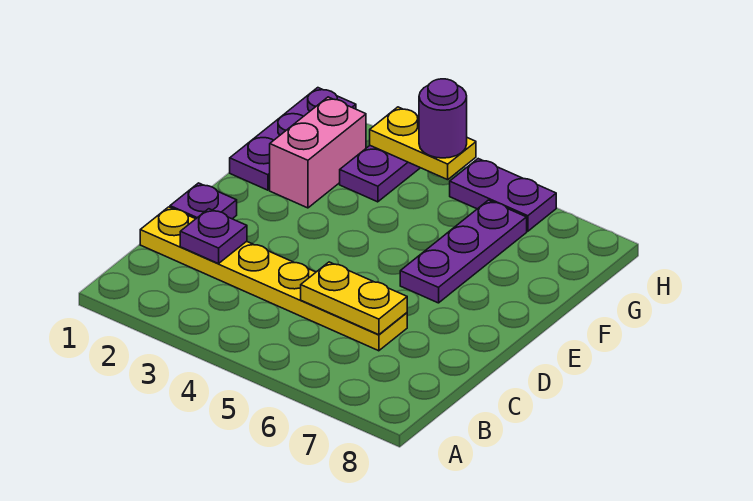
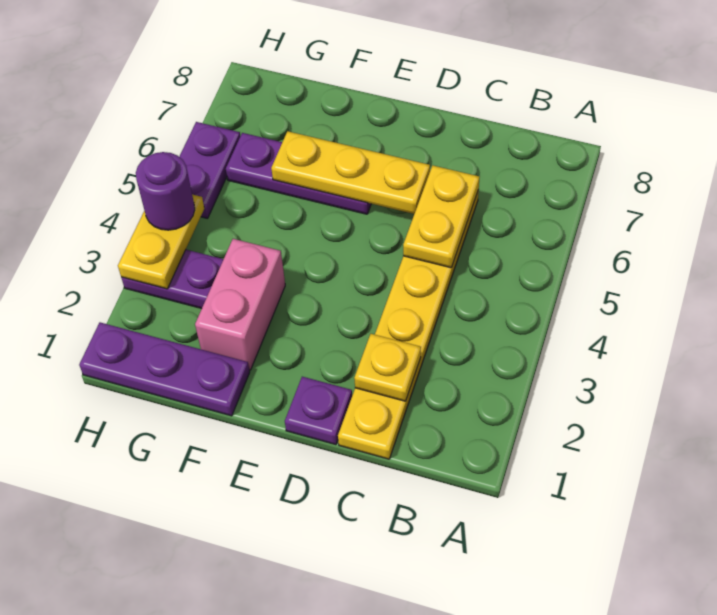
purple plate C2 level 2 -> yellow plate C2 level 2
none -> yellow plate D6:F6 level 2
pink brick F2:G2 level 1 -> pink brick F2:F3 level 1

